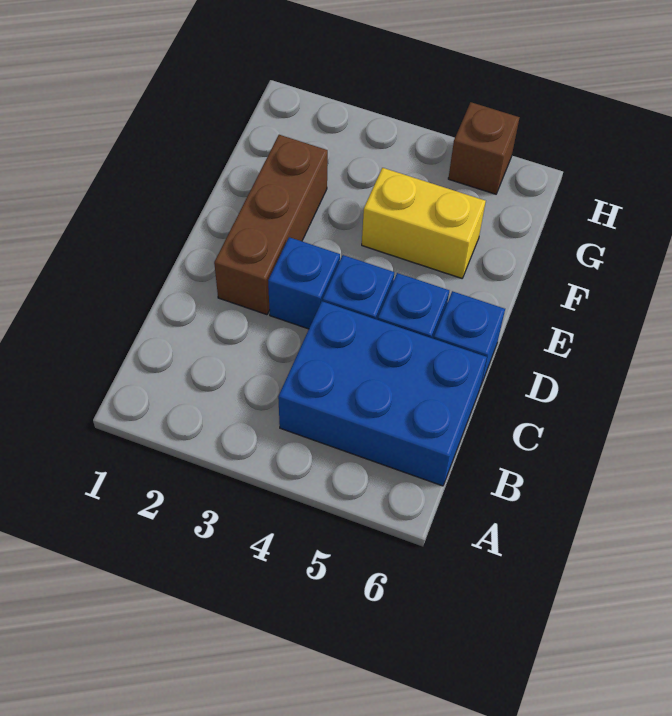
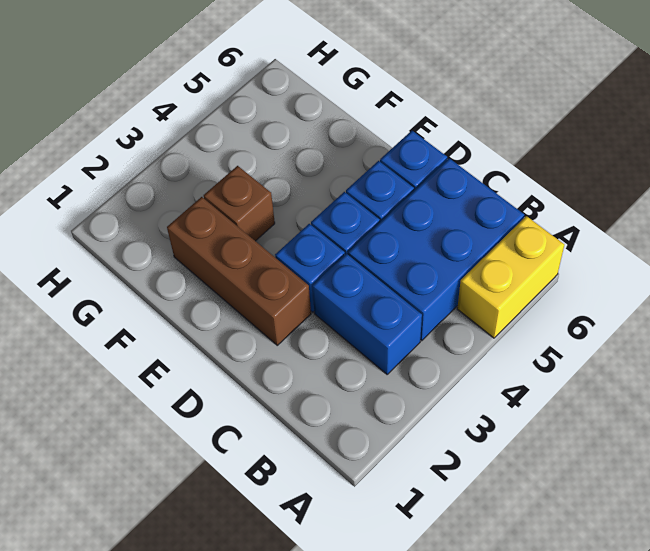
none -> blue brick B3:C3 level 1
yellow brick F4:F5 level 1 -> yellow brick A5:A6 level 1
brown brick H5 level 1 -> brown brick F3 level 1

